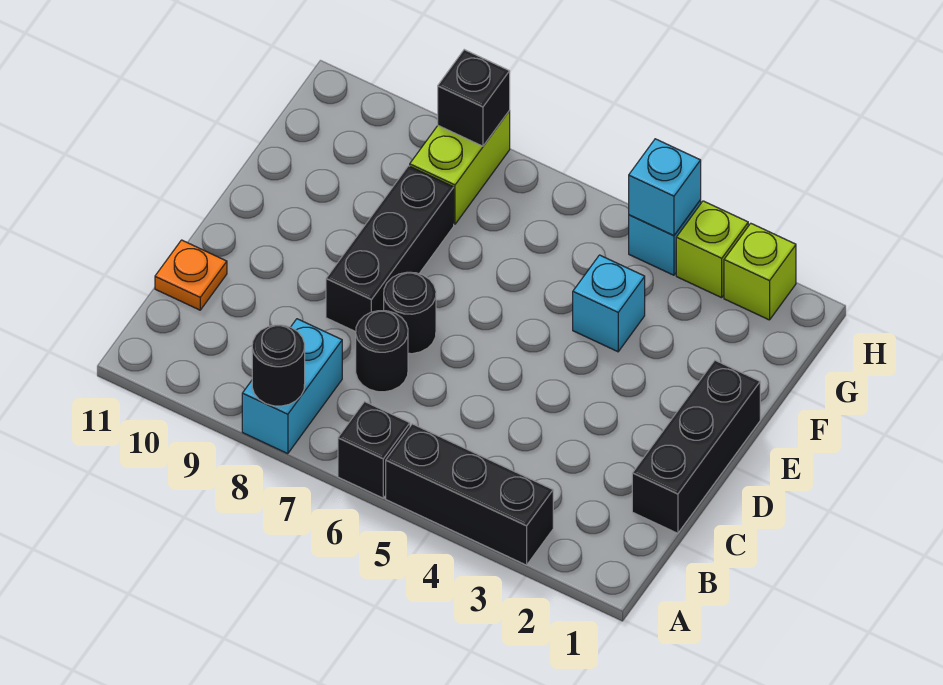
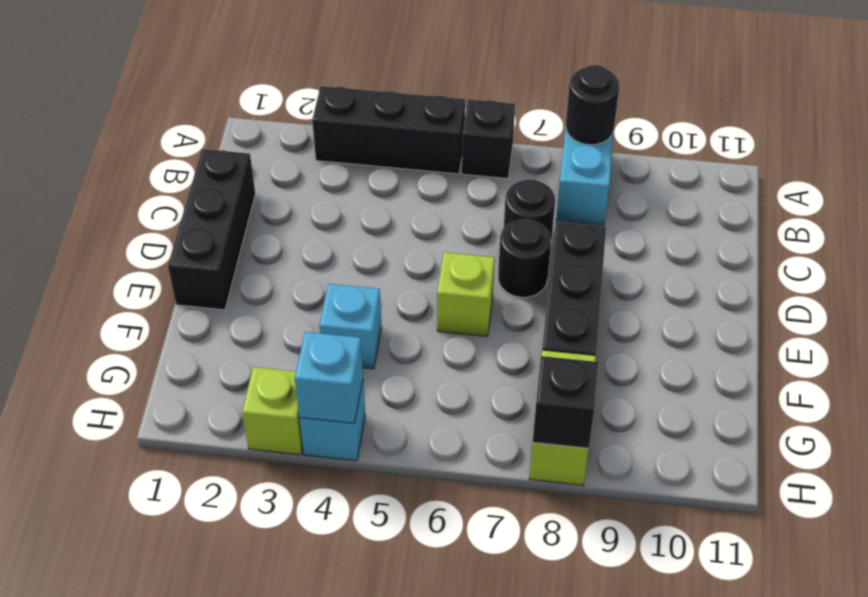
orange plate C11 level 1 -> none
lime brick H2 level 1 -> lime brick E6 level 1

